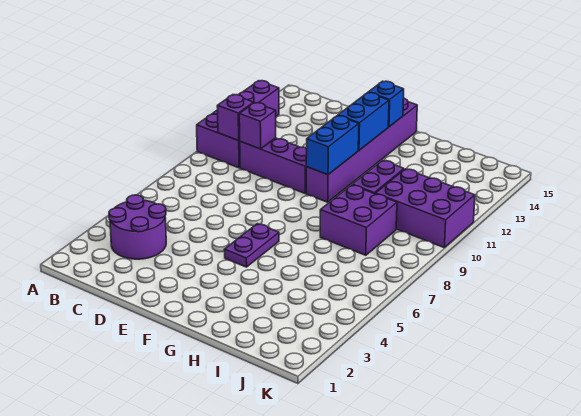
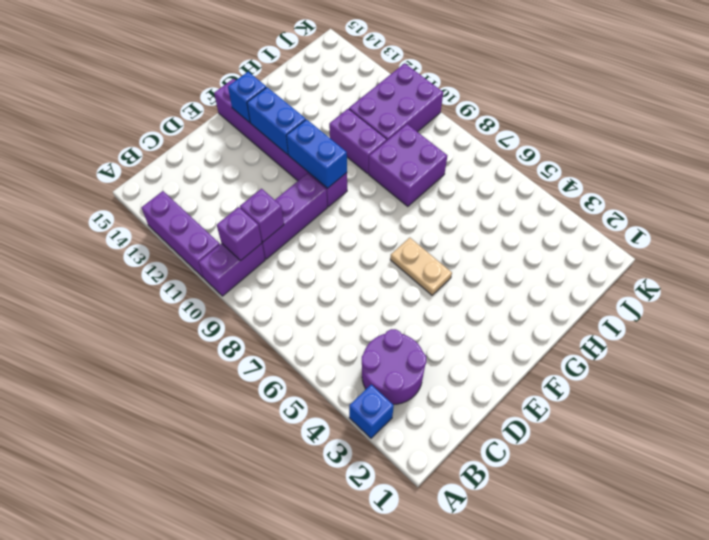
none -> blue brick A3 level 1
purple plate F5:F6 level 1 -> tan plate F5:F6 level 1

